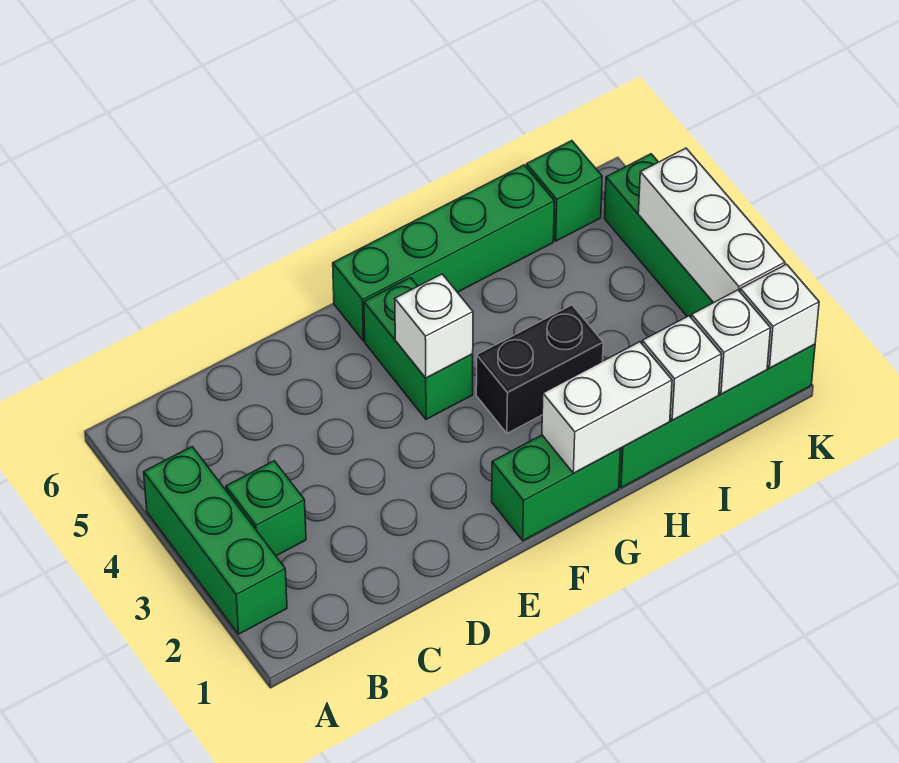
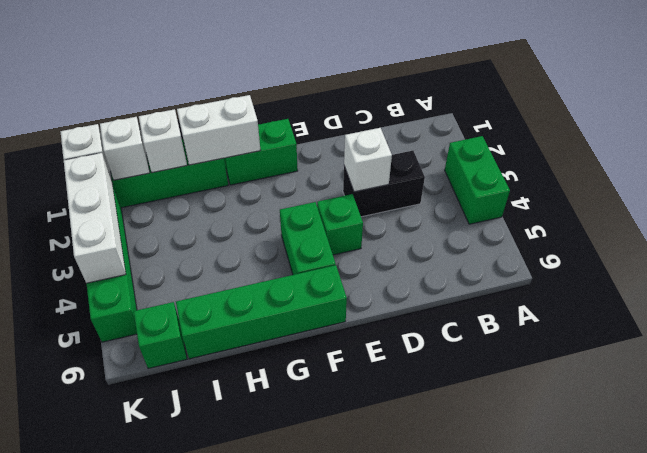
green brick A2:A4 level 1 -> green brick A3:A4 level 1
green brick B3 level 1 -> green brick E4 level 1
white brick F4 level 2 -> white brick D3 level 2
black brick G3:H3 level 1 -> black brick C3:D3 level 1

